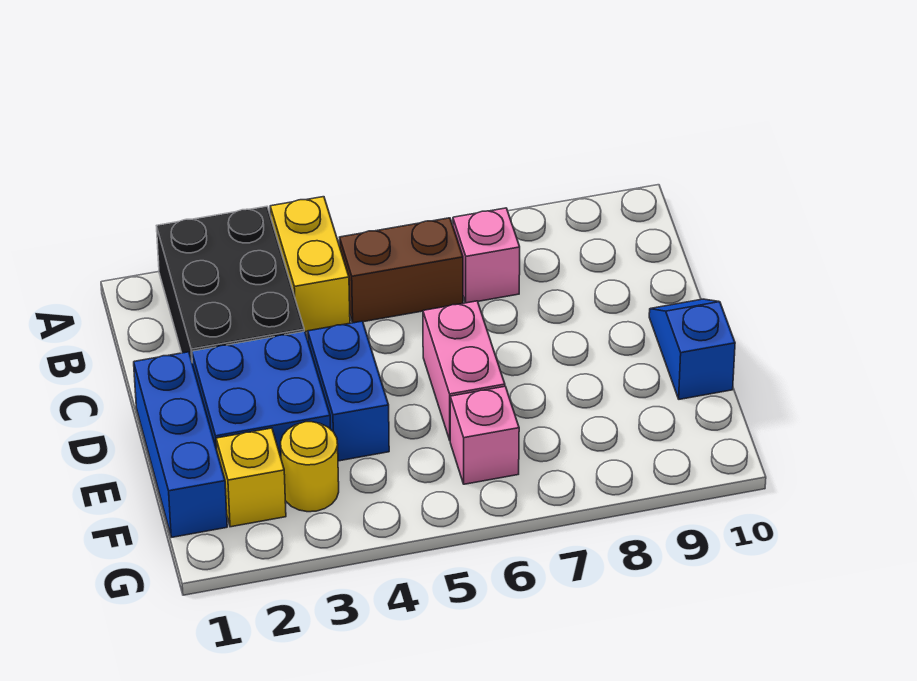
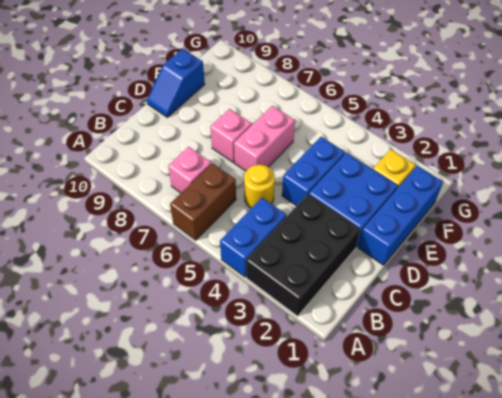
yellow brick A4:B4 level 1 -> blue brick A4:B4 level 1
brown brick B5:B6 level 1 -> brown brick A6:B6 level 1
yellow round brick F3 level 1 -> yellow round brick C5 level 1
pink brick F6 level 1 -> pink brick D7 level 1

